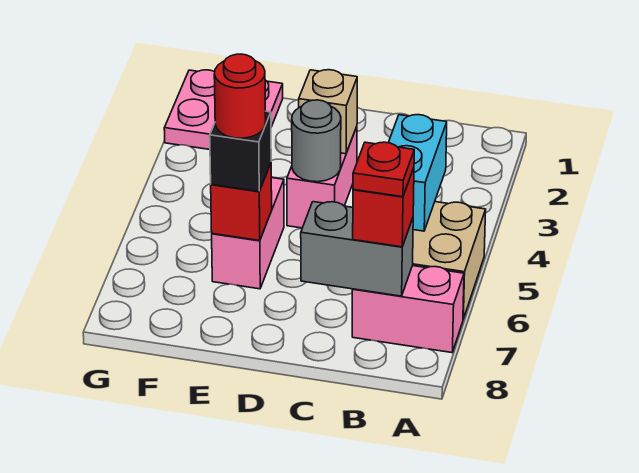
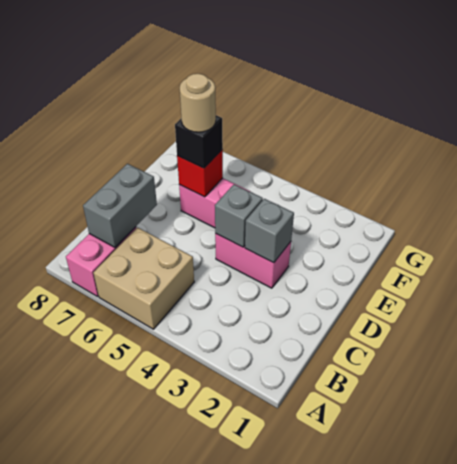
cyan brick B4:B5 level 2 -> none
red brick B7 level 3 -> none
red plate B7 level 4 -> none
tan brick D3 level 2 -> grey brick D3 level 2
grey round brick D4 level 2 -> grey brick D4 level 2
red round brick E6 level 4 -> tan round brick E6 level 4
pink plate F1:G2 level 1 -> none

